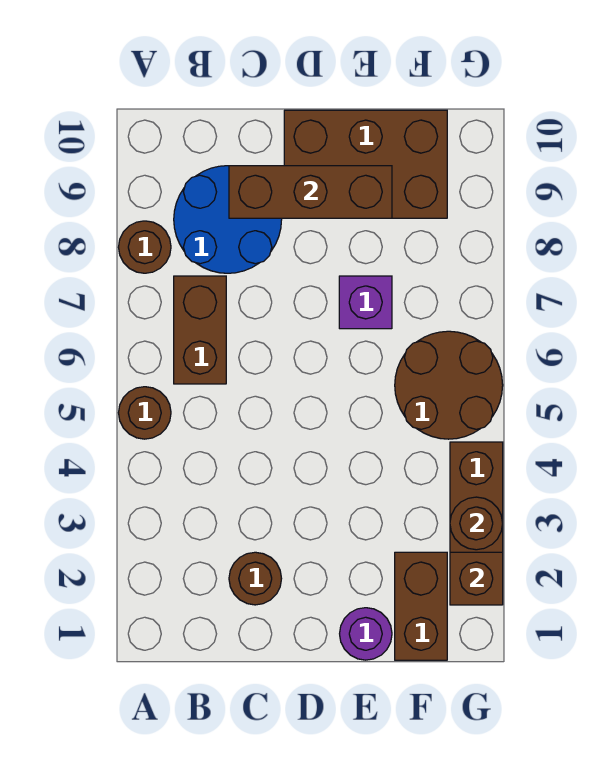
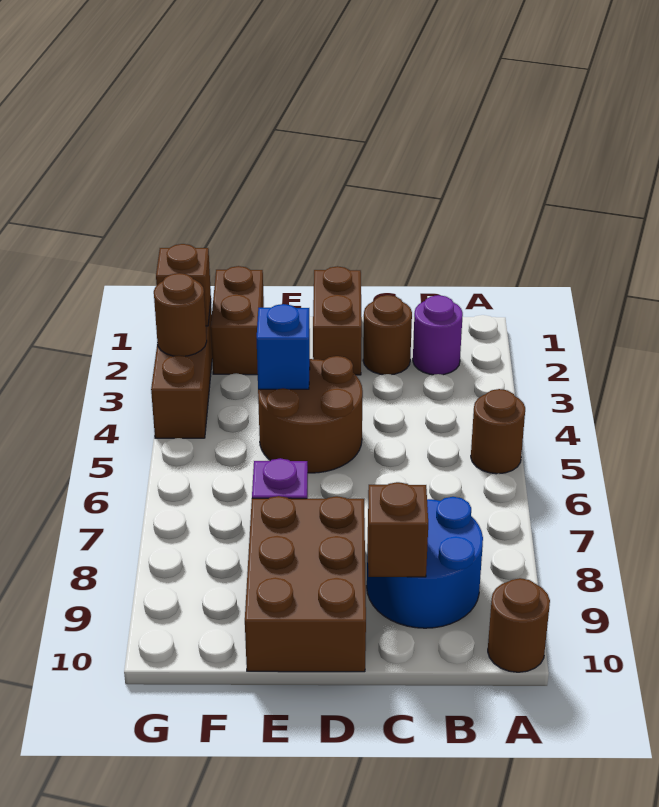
brown round brick A8 level 1 -> brown round brick A10 level 1
brown brick B6:B7 level 1 -> brown brick D1:D2 level 1
brown brick C9:E9 level 2 -> brown brick C9 level 2
brown brick D9:F10 level 1 -> brown brick D8:E10 level 1
purple round brick E1 level 1 -> purple round brick B2 level 1
none -> blue brick E4 level 2
brown round brick F5:G6 level 1 -> brown round brick D4:E5 level 1

